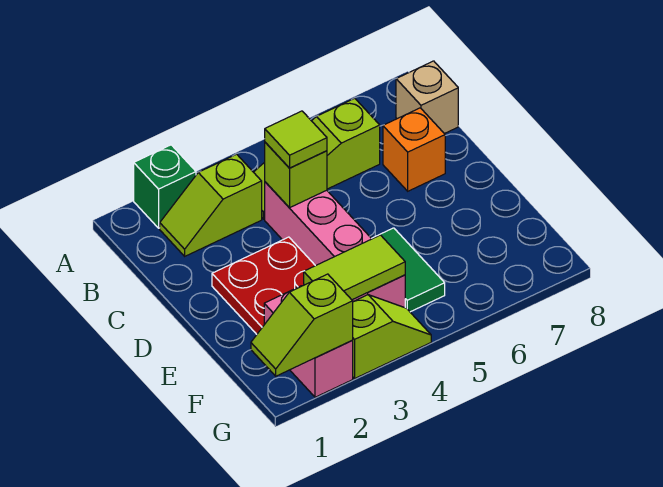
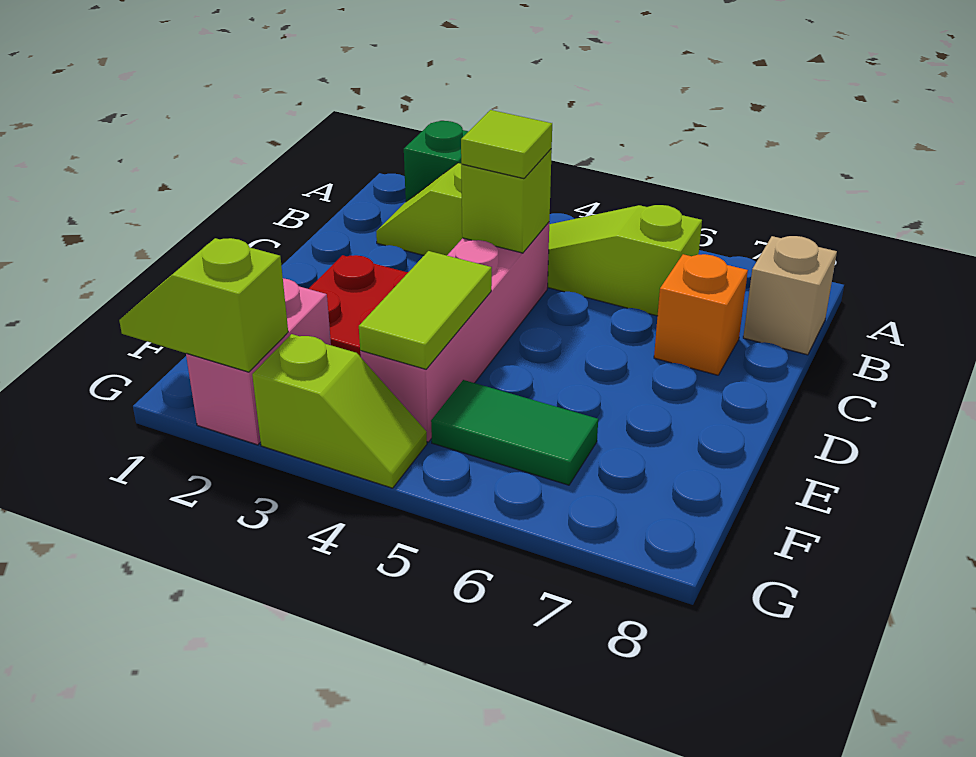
green tile E5:F5 level 1 -> green tile F5:F6 level 1
lime tile F3:F4 level 2 -> lime tile E4:F4 level 2

